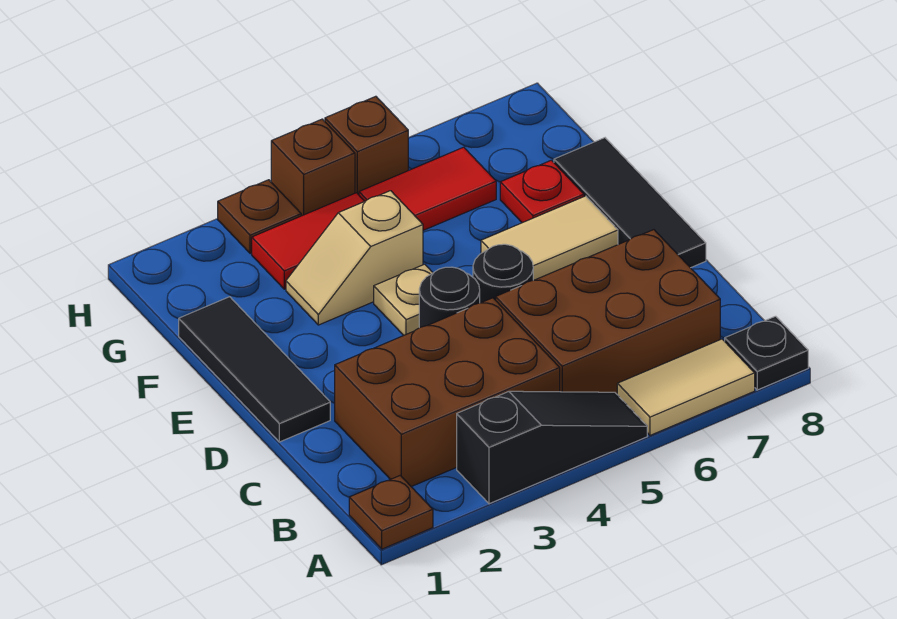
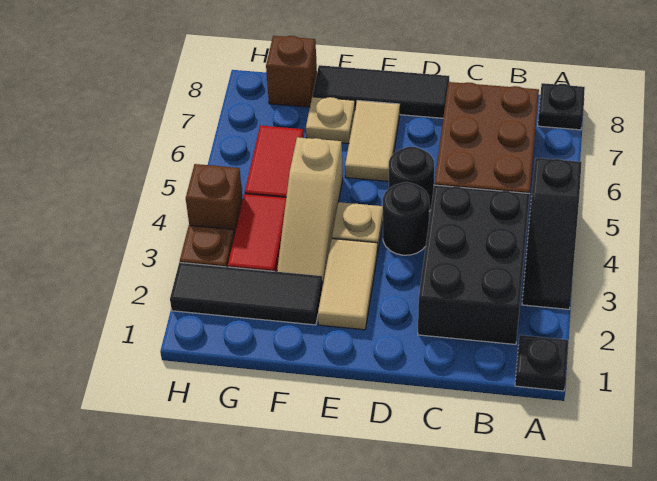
brown plate A1 level 1 -> black plate A1 level 1
black slope A3:A5 level 1 top 3 -> black slope A3:A5 level 1 top 5
tan tile A6:A7 level 1 -> tan tile E2:E3 level 1
brown brick B2:C4 level 1 -> black brick B2:C4 level 1
black tile D1:F1 level 1 -> black tile F2:H2 level 1
tan slope F3:F4 level 1 top 4 -> tan slope F3:F5 level 1 top 5
red plate F7 level 1 -> tan plate F7 level 1
brown brick H5 level 1 -> brown brick G8 level 1

